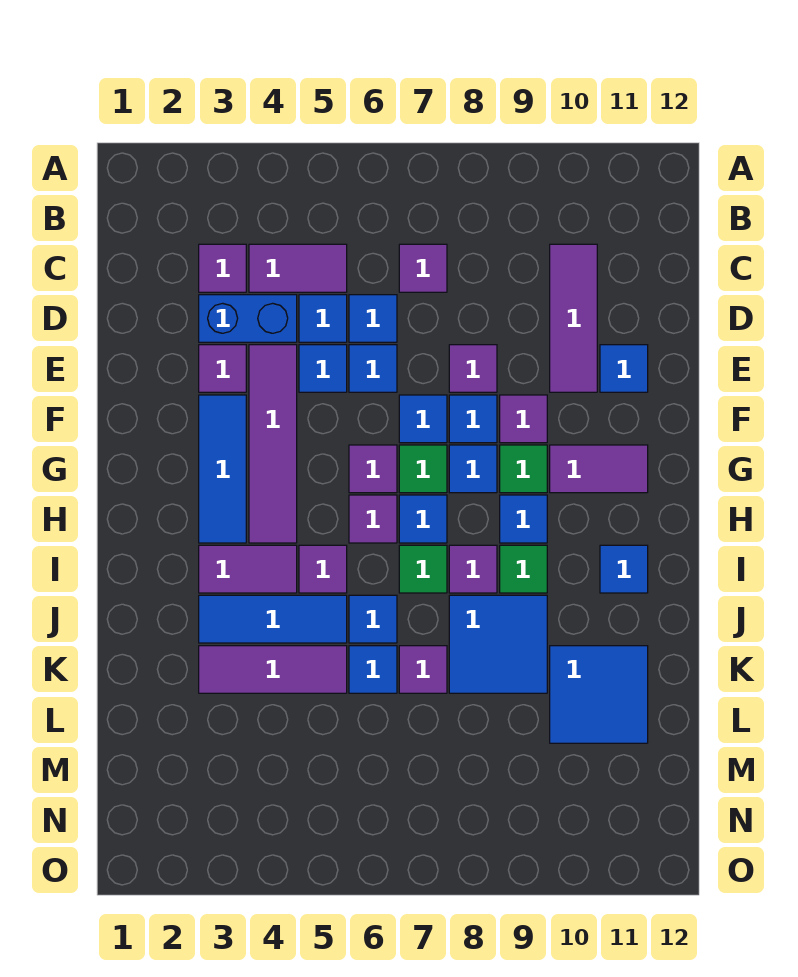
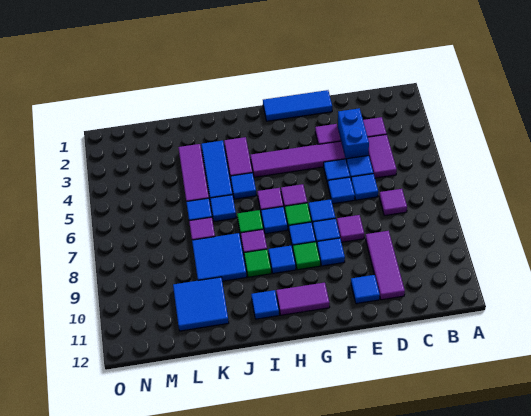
purple tile C10:E10 level 1 -> purple tile D9:D11 level 1
blue tile F3:H3 level 1 -> blue tile E1:G1 level 1
purple tile F9 level 1 -> blue tile F9 level 1
purple tile G10:G11 level 1 -> purple tile G11:H11 level 1
purple tile I5 level 1 -> blue tile I5 level 1

